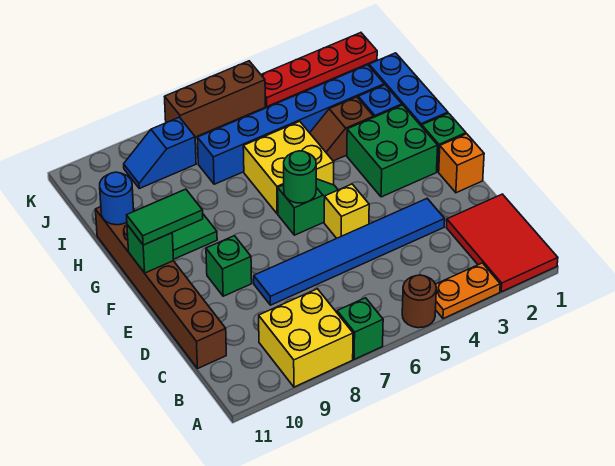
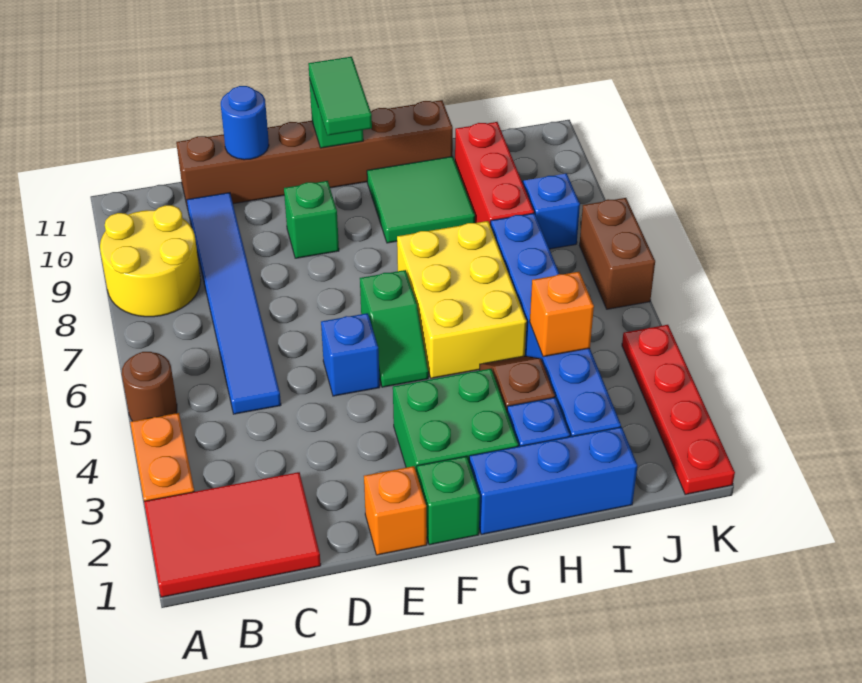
green brick A7 level 1 -> none
yellow brick A8:B9 level 1 -> yellow round brick A8:B9 level 1
blue tile D3:D8 level 1 -> blue tile C5:C10 level 1
yellow brick E5 level 1 -> blue brick E5 level 1
green round brick F6 level 2 -> none
yellow brick G5:H6 level 1 -> yellow brick G5:H7 level 1
blue round brick H11 level 2 -> blue round brick D11 level 2
none -> orange brick I4 level 2
none -> red brick I8:I10 level 1
brown brick K5:K7 level 1 -> brown brick K6:K7 level 1

